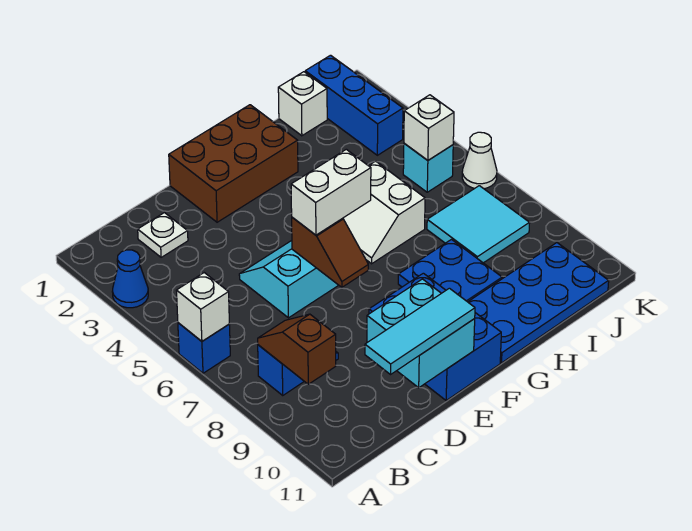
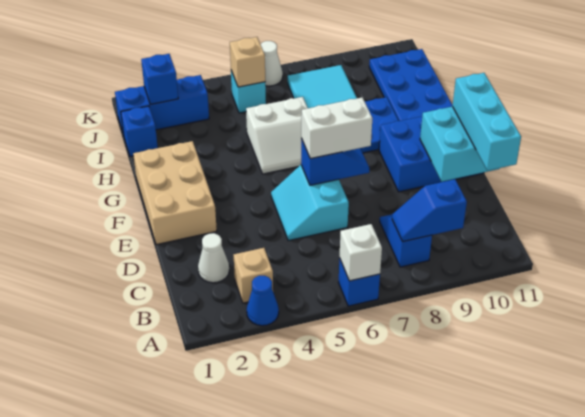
none -> tan brick B3 level 1
brown slope B8:B9 level 2 top 9 -> blue slope B8:B9 level 2 top 9
white plate C2 level 1 -> white cone C2 level 1
cyan tile C11:E11 level 3 -> cyan brick C11:E11 level 3
brown brick E1:G2 level 1 -> tan brick E1:G2 level 1
brown slope E6:E7 level 2 top 6 -> blue slope E6:E7 level 2 top 6
white brick E6:F6 level 3 -> white brick E6:E7 level 3
white brick I1 level 1 -> blue brick I1 level 1
none -> blue brick J2 level 2
white brick J5 level 2 -> tan brick J5 level 2

